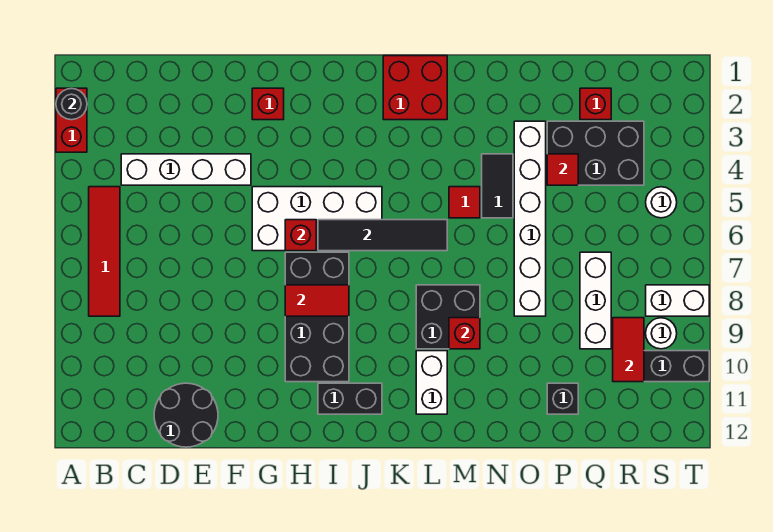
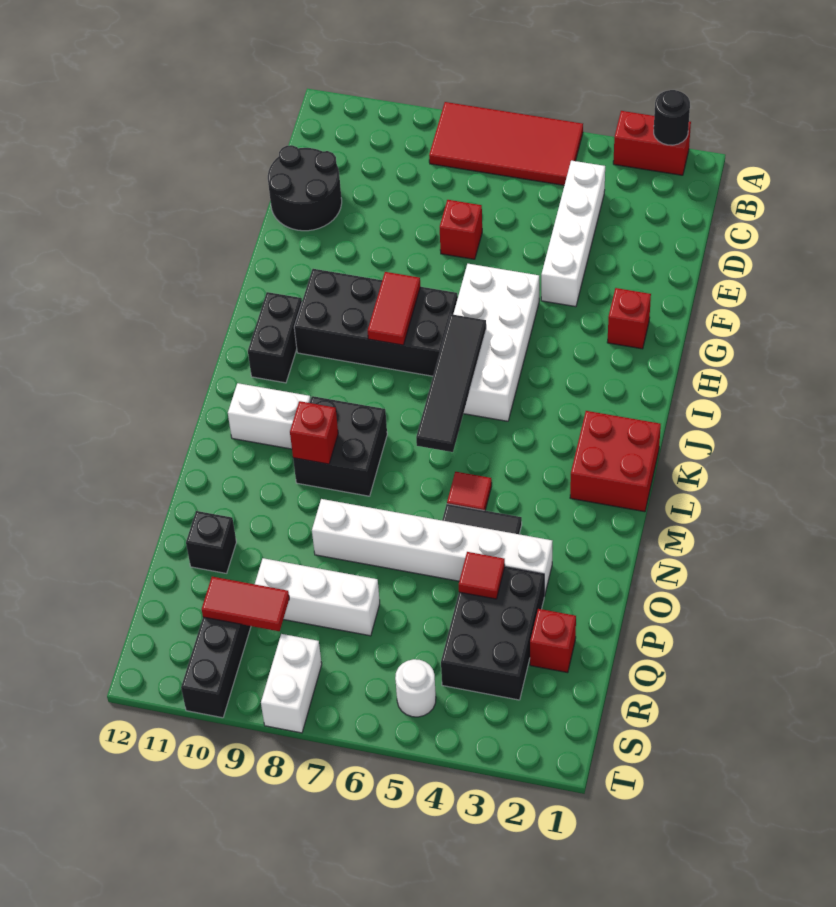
red tile B5:B8 level 1 -> red tile A5:B8 level 1
red brick H6 level 2 -> red brick E7 level 1
white round brick S9 level 1 -> none

